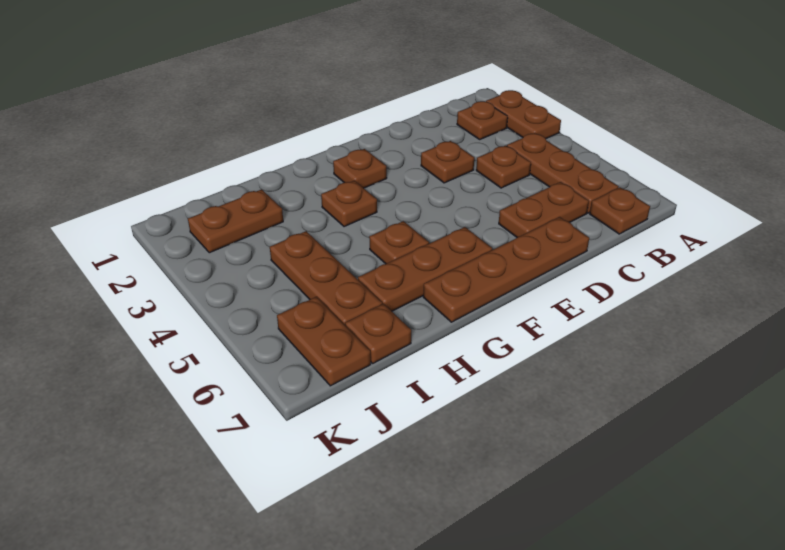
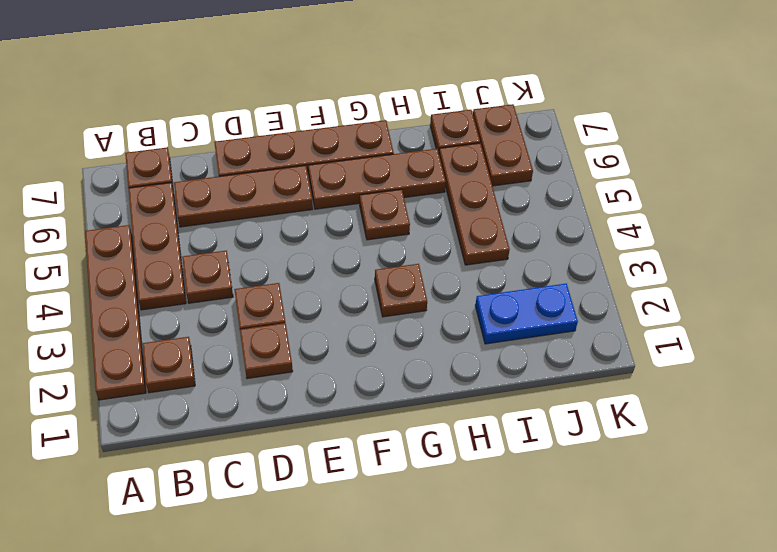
brown plate A2:A3 level 1 -> brown plate A2:A5 level 1
brown plate C6:D6 level 1 -> brown plate C6:E6 level 1
brown plate F2 level 1 -> brown plate D2 level 1
brown plate I2:J2 level 1 -> blue plate I2:J2 level 1

